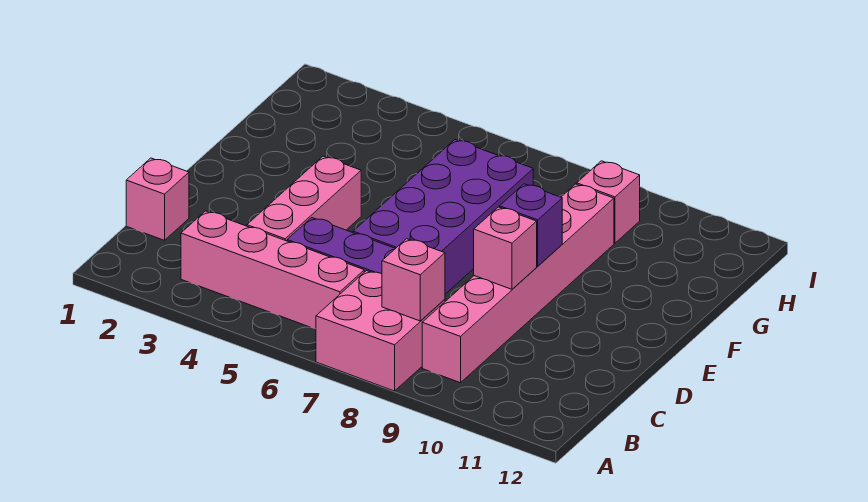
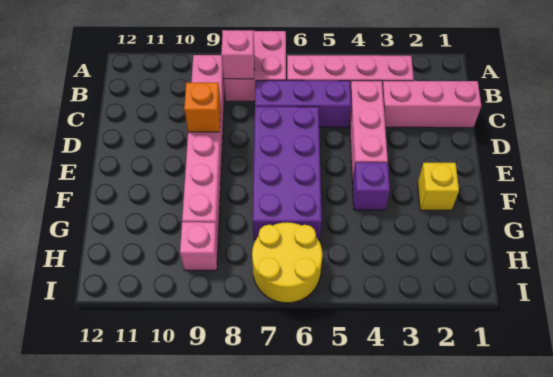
pink brick C1 level 1 -> pink brick C1:C3 level 1
pink brick D9 level 2 -> orange brick D9 level 2
purple brick E9 level 2 -> purple brick F4 level 1
none -> yellow brick F2 level 1
none -> yellow round brick H6:I7 level 1

